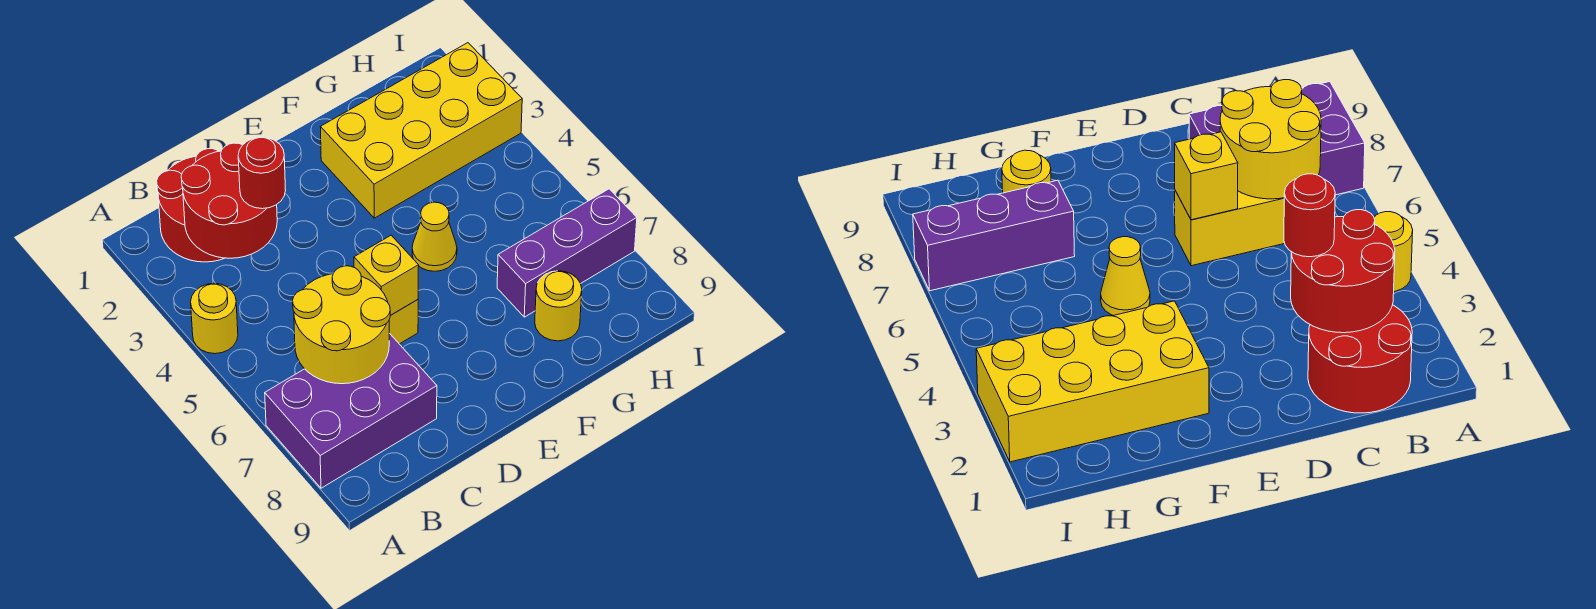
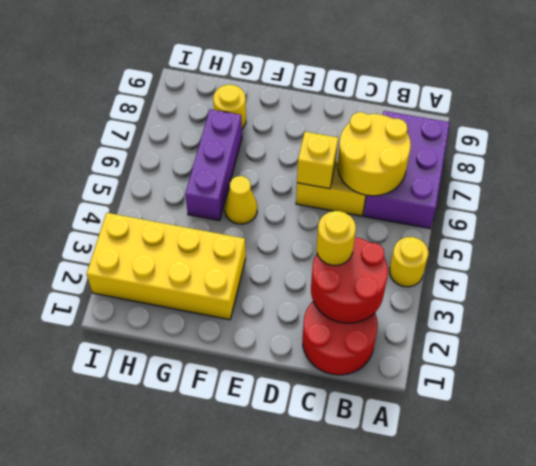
purple brick A7:C8 level 1 -> purple brick A6:B8 level 1
red round brick C3 level 3 -> yellow round brick C3 level 3
purple brick G7:I7 level 1 -> purple brick G5:G7 level 1

